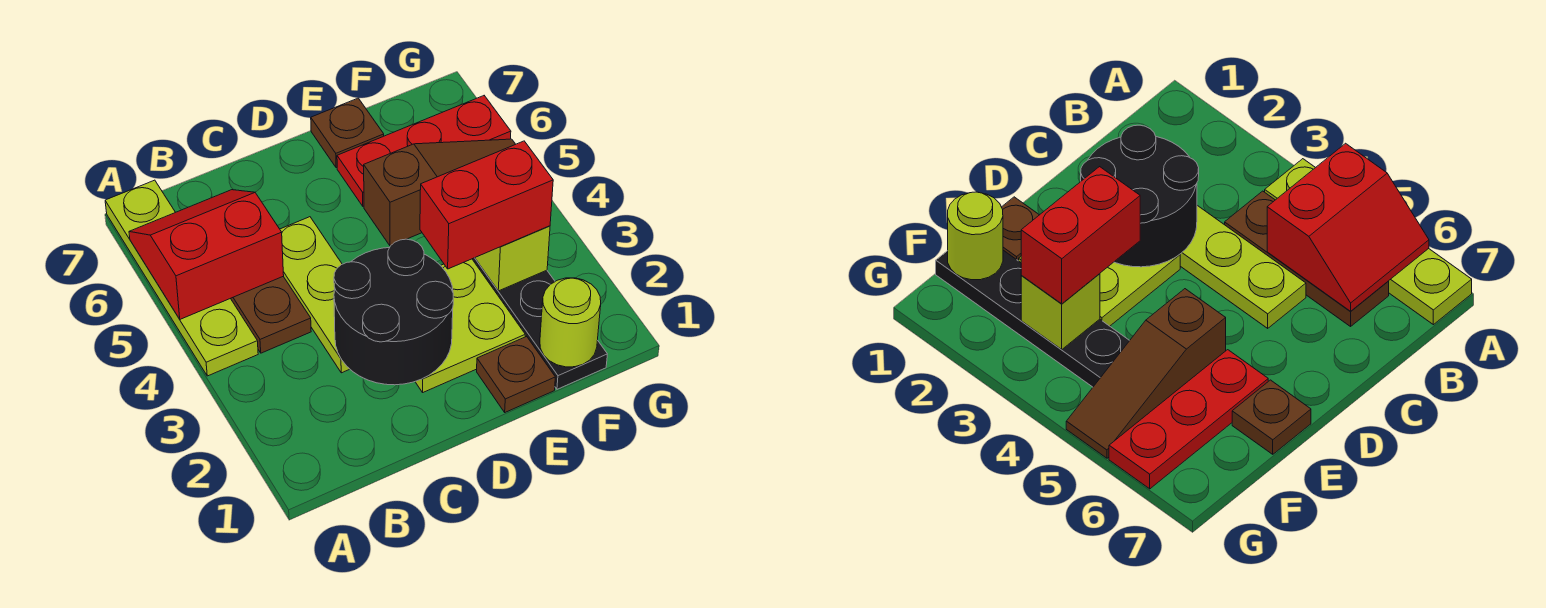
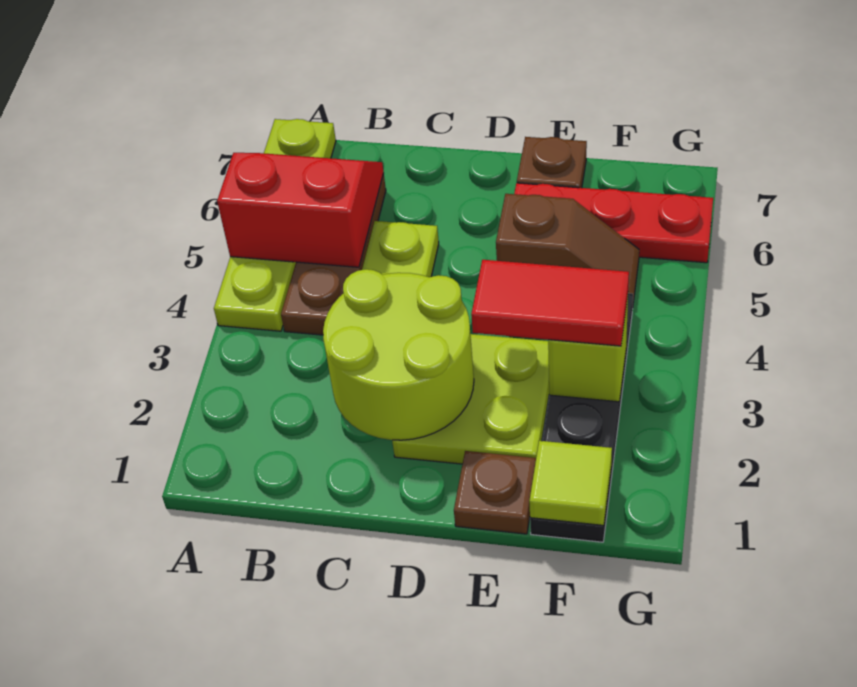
black round brick C2:D3 level 2 -> lime round brick C2:D3 level 2
red brick E3:F3 level 3 -> red tile E3:F3 level 3
brown slope E5:G5 level 1 top E -> brown slope E5:F5 level 1 top E
lime round brick F1 level 2 -> lime tile F1 level 2

